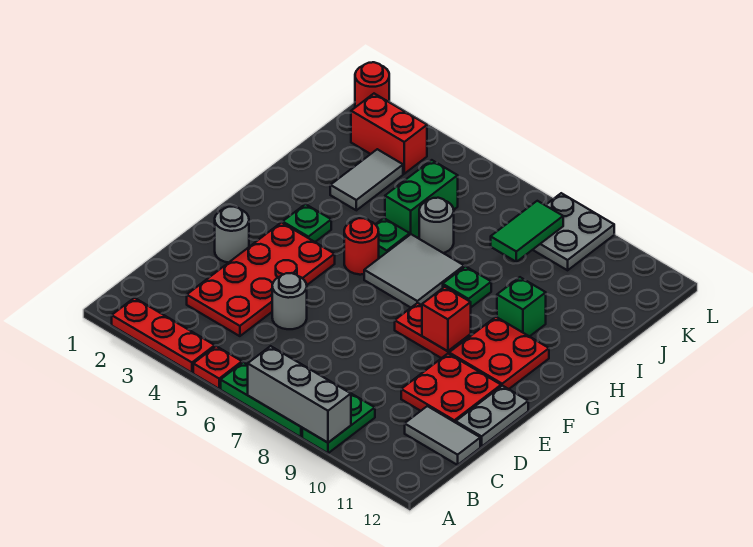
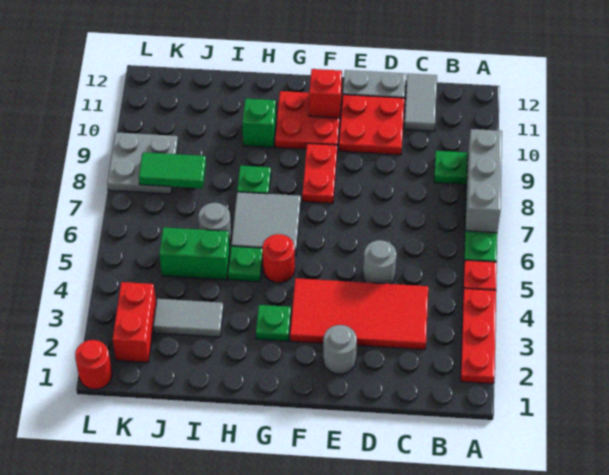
red plate C3:F4 level 1 -> red tile C3:F4 level 1
red brick F9 level 2 -> red brick F11 level 2

